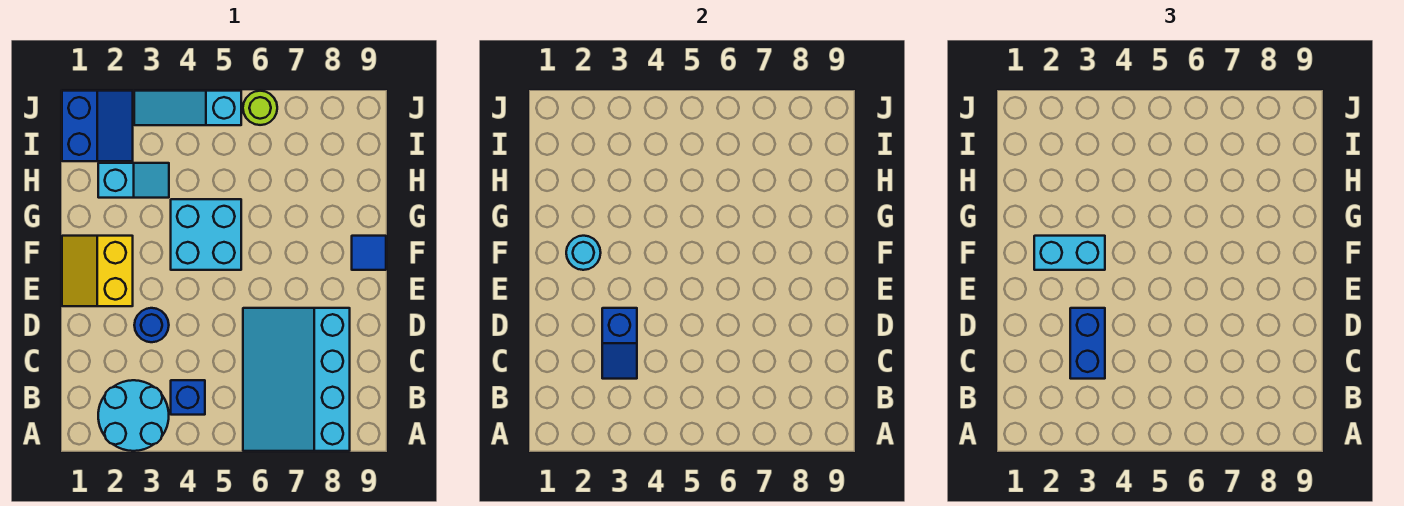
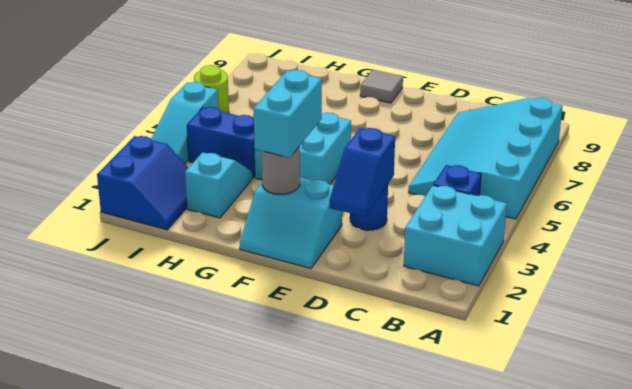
cyan round brick A2:B3 level 1 -> cyan brick A2:B3 level 1
cyan slope A6:D8 level 1 top 8 -> cyan slope A5:C8 level 1 top A
blue slope C3:D3 level 2 top D -> blue slope D2:D3 level 2 top 3
blue brick C3:D3 level 3 -> blue brick H4:I4 level 1
yellow slope E1:F2 level 1 top 2 -> cyan slope E1:F2 level 1 top 2
cyan round brick F2 level 2 -> grey round brick F2 level 2
blue tile F9 level 1 -> grey tile F9 level 1
blue slope I1:J2 level 1 top 1 -> blue slope I1:J2 level 1 top J

